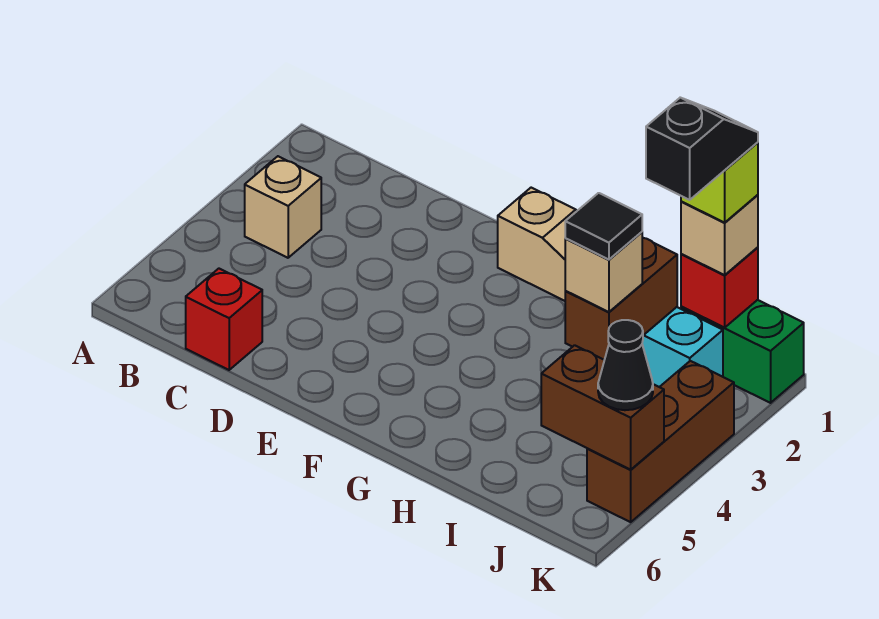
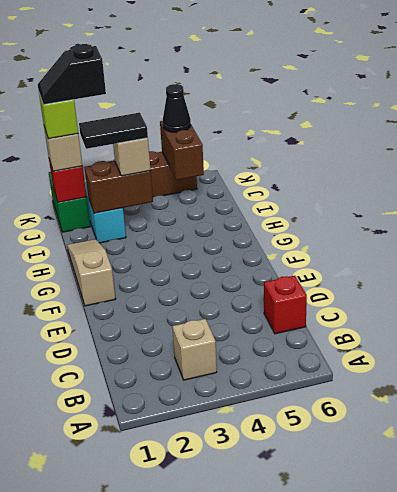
black tile I3 level 4 -> black tile I2:I3 level 4

